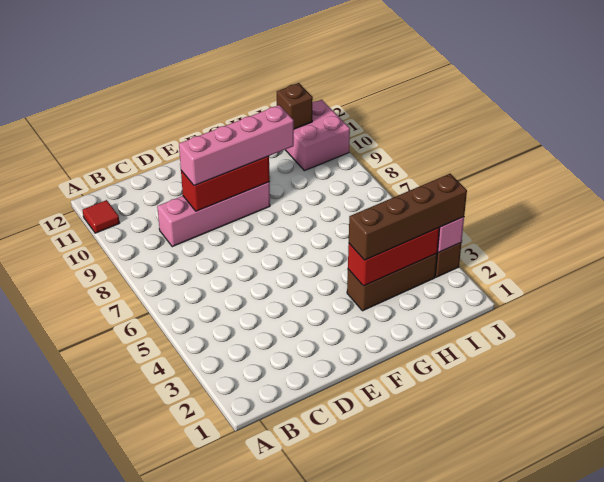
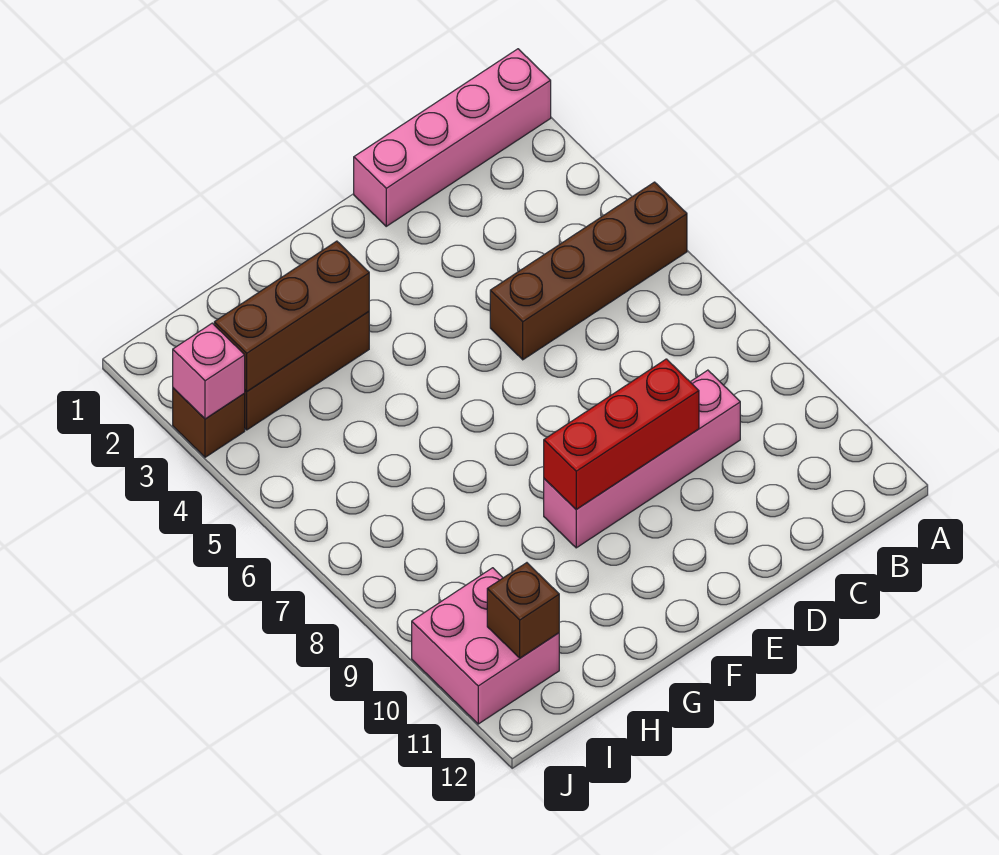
red tile A11 level 1 -> none
pink brick D9:G9 level 3 -> pink brick A1:D1 level 1
red brick G3:I3 level 2 -> brown brick G3:I3 level 2
brown brick G3:J3 level 3 -> brown brick A5:D5 level 1

